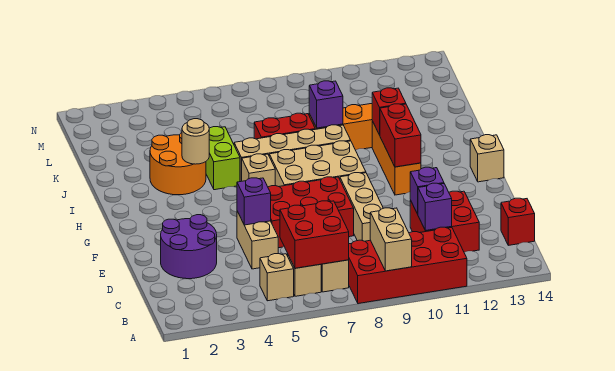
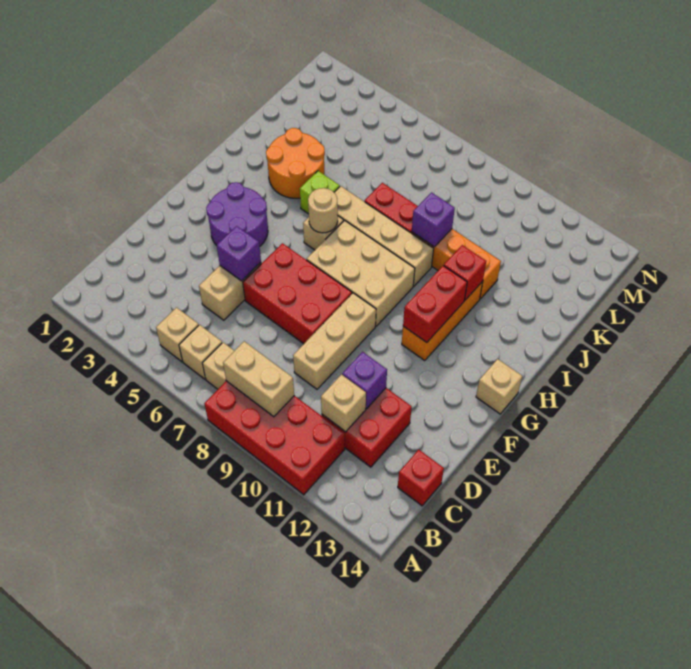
tan brick A9:B9 level 2 -> tan brick B8:B9 level 2
red brick B6:C7 level 2 -> none
purple brick C11 level 2 -> tan brick C11 level 2
purple round brick D2:E3 level 1 -> purple round brick F3:G4 level 1
tan round brick I4 level 2 -> tan round brick H6 level 2
lime brick I5:J5 level 1 -> lime brick I5 level 1

